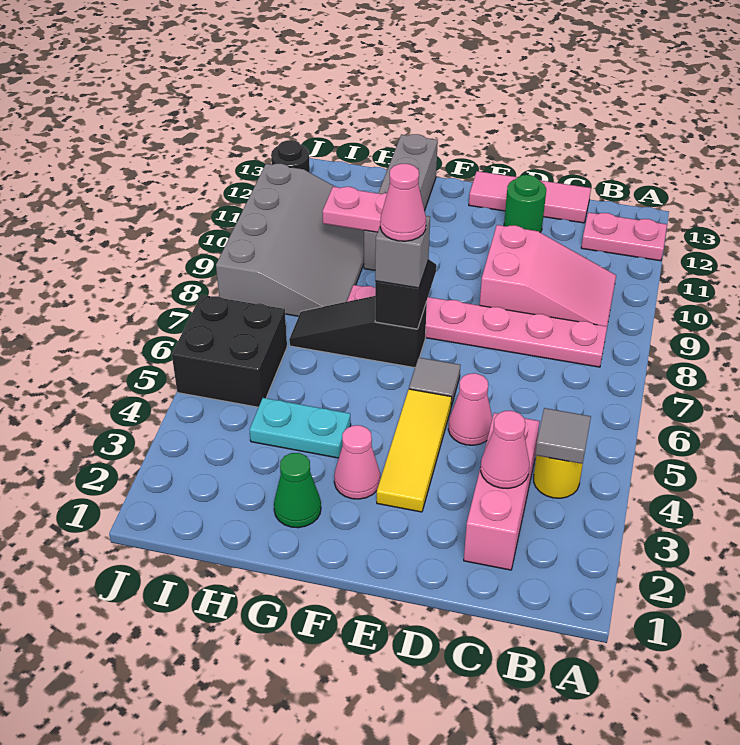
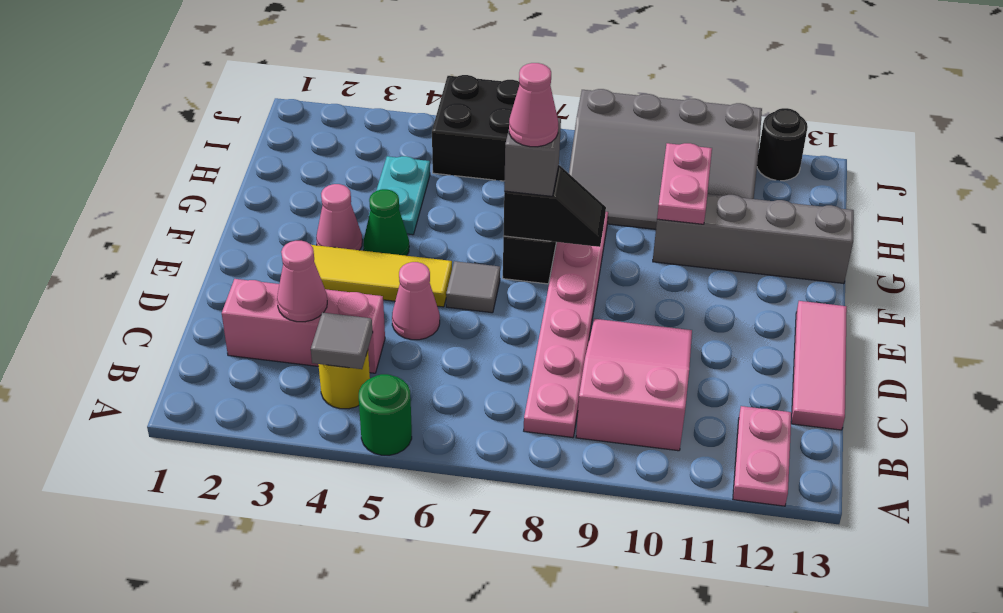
pink slope B9:D10 level 1 top D -> pink slope B9:D10 level 1 top B
green round brick D12 level 1 -> green round brick A5 level 1
green cone G2 level 1 -> green cone F4 level 1

